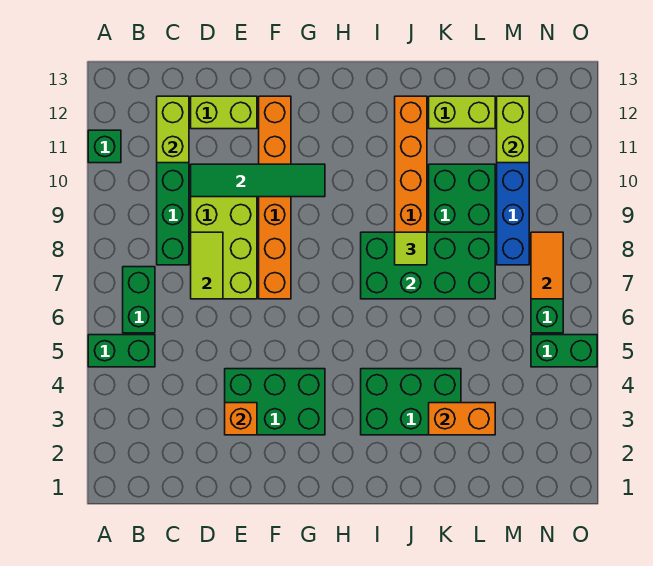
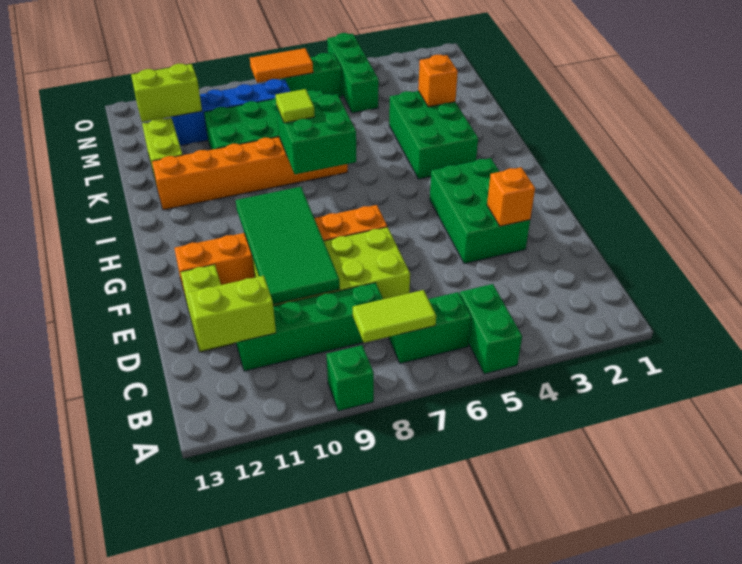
green brick A11 level 1 -> green brick A9 level 1
lime tile D7:D8 level 2 -> lime tile B7:B8 level 2
green tile D10:G10 level 2 -> green tile D9:G10 level 2
green brick I7:L8 level 2 -> green brick I7:J8 level 2
orange brick K3:L3 level 2 -> orange brick K3 level 2
green brick N5:O5 level 1 -> green brick M5:O5 level 1

